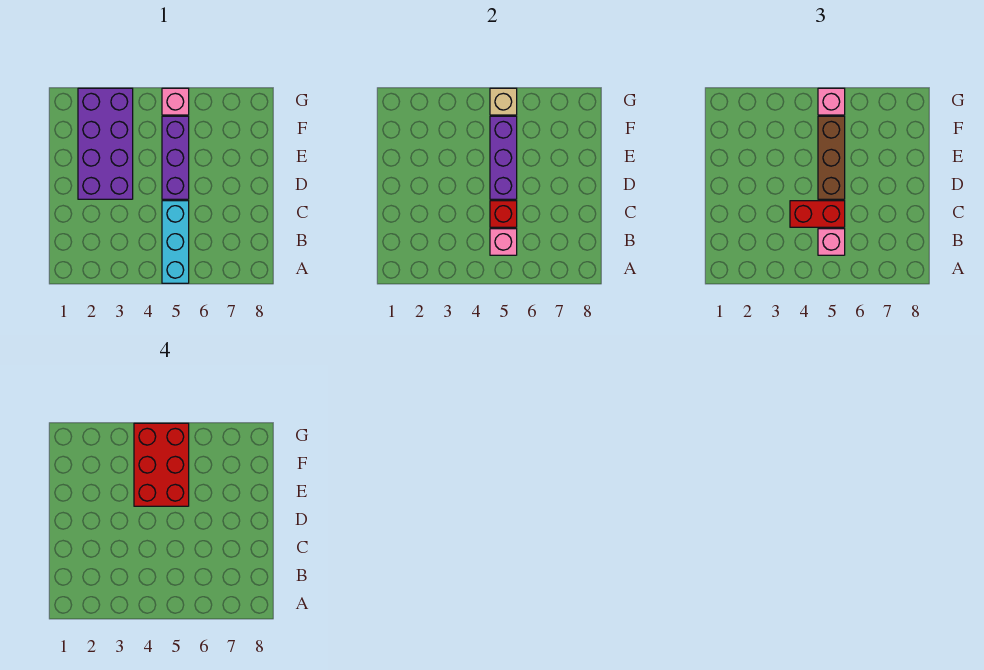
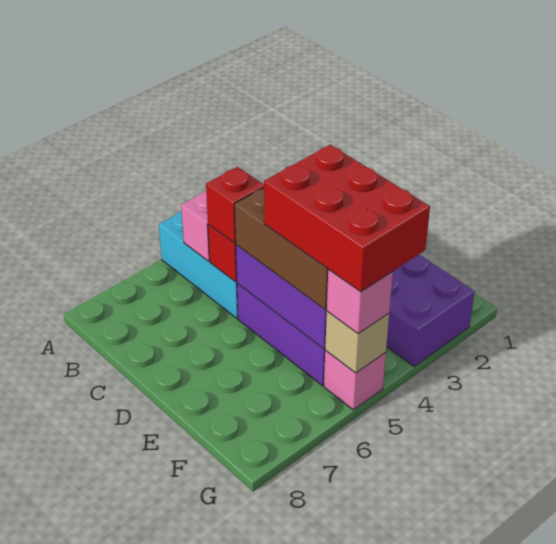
pink brick B5 level 3 -> none
red brick C4:C5 level 3 -> red brick C5 level 3

